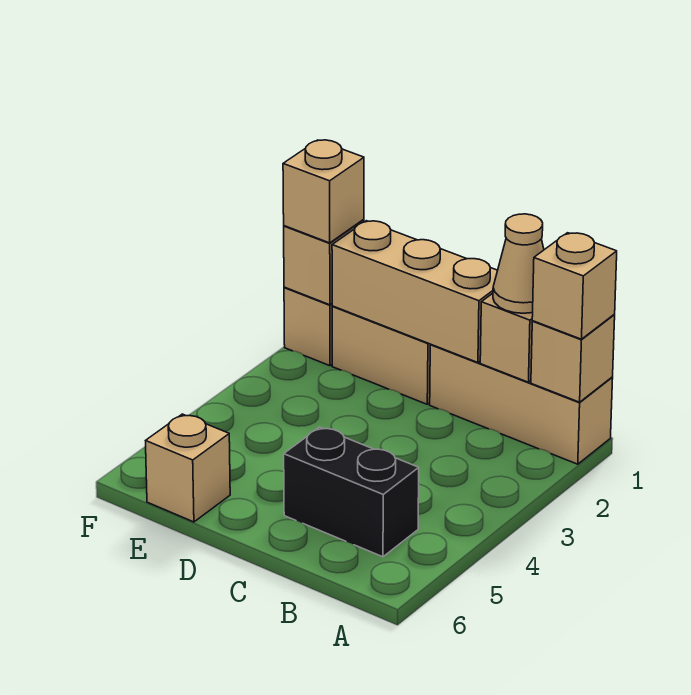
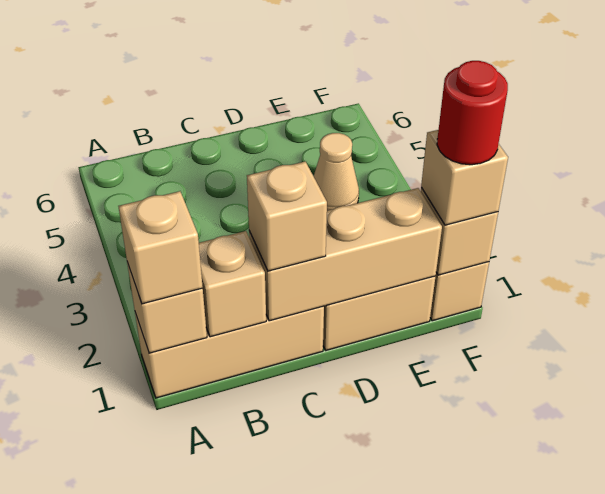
tan cone B1 level 3 -> tan cone E4 level 1
black brick B5:C5 level 1 -> none
tan brick E6 level 1 -> tan brick C1 level 3
none -> red round brick F1 level 4

